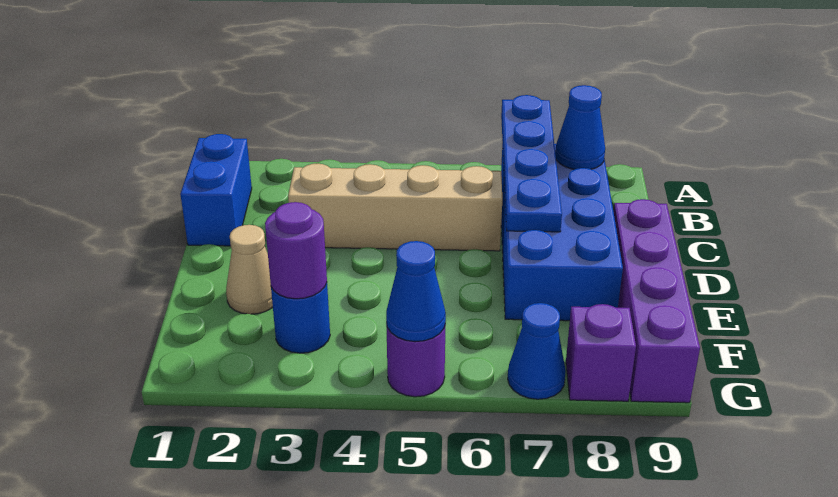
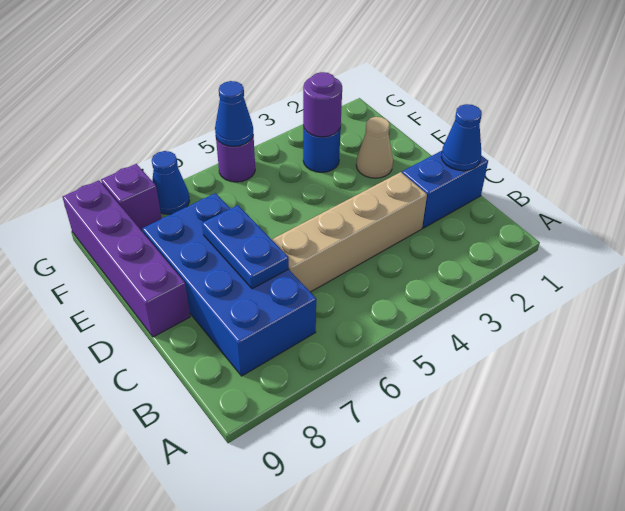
blue plate A7:D7 level 2 -> blue plate C7:D7 level 2
blue brick B1:C1 level 1 -> blue brick C1:C2 level 1
blue cone B8 level 2 -> blue cone C1 level 2

